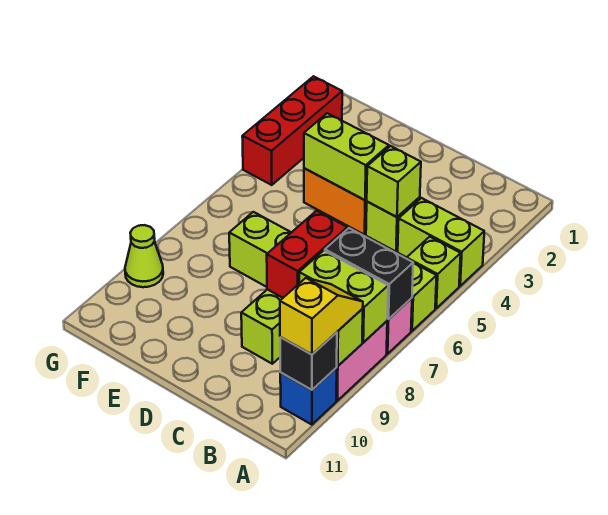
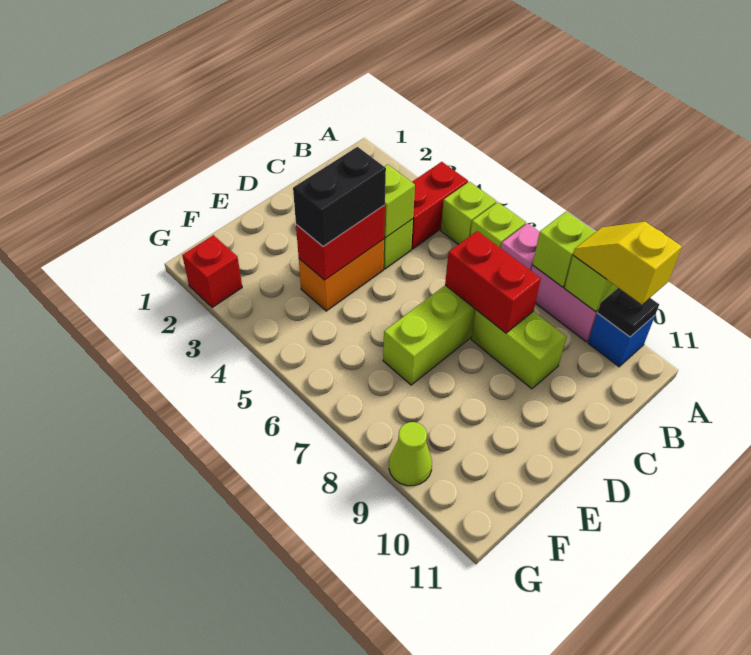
lime brick A4:B4 level 1 -> red brick A4:B4 level 1
black brick A7:B7 level 2 -> black brick D4:E4 level 3
lime brick A8:B8 level 2 -> lime brick A8 level 2
black brick A10 level 2 -> black plate A10 level 2
lime brick D4:E4 level 2 -> red brick D4:E4 level 2
red brick G2:G4 level 1 -> red brick G2 level 1

